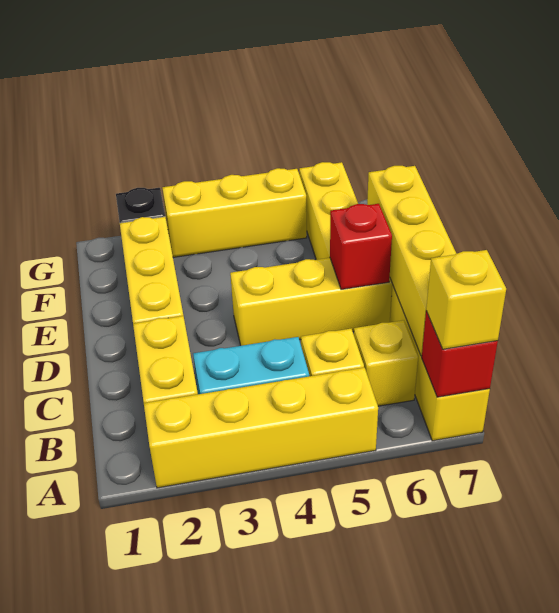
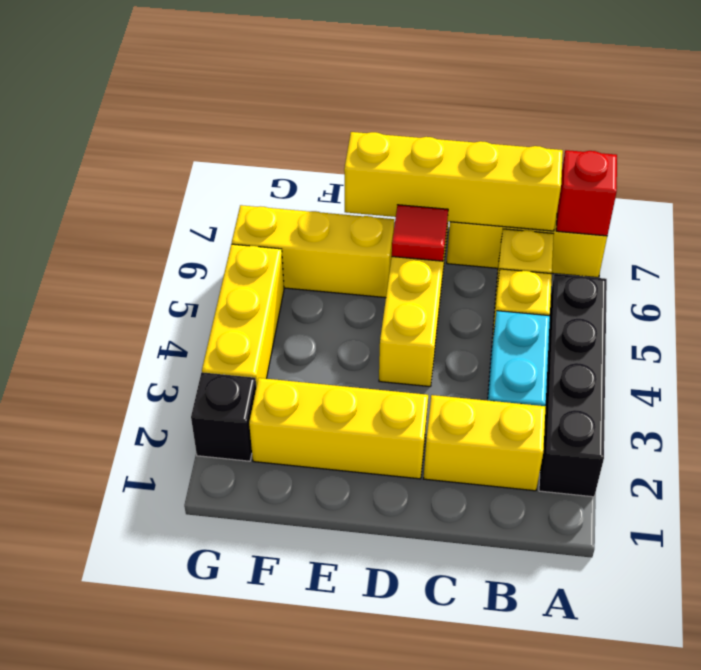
yellow brick A2:A5 level 1 -> black brick A2:A5 level 1
yellow brick A7 level 3 -> none
red brick D6 level 2 -> red tile D6 level 2

